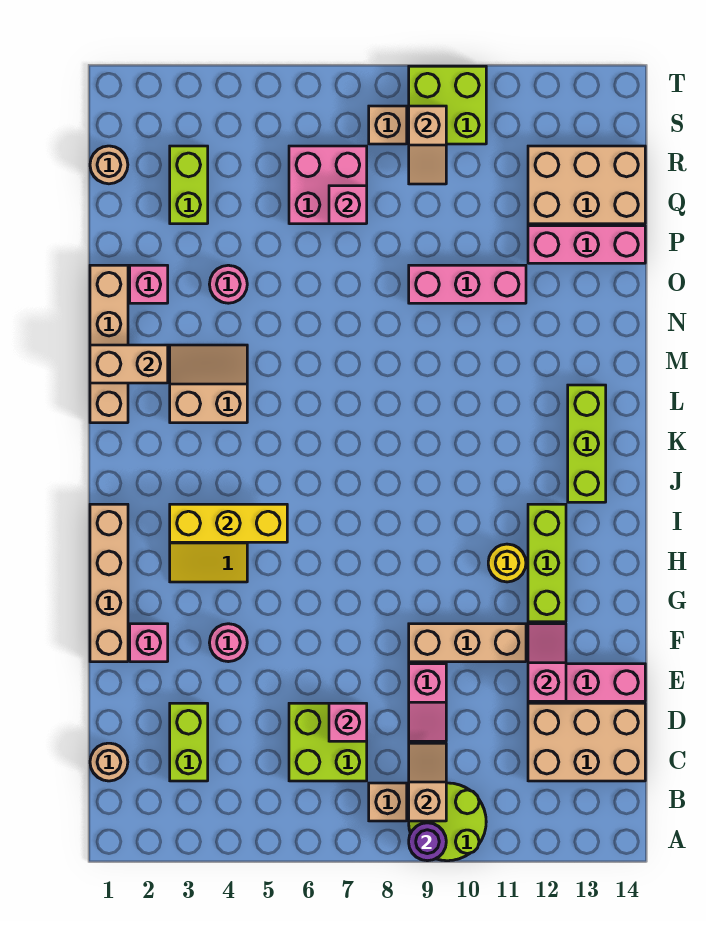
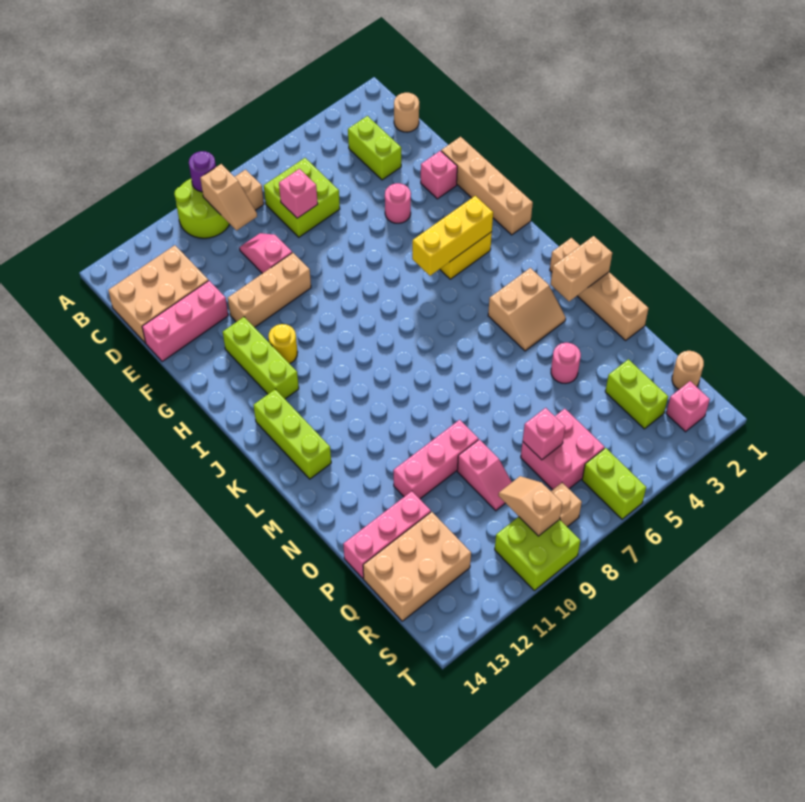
pink slope E12:F12 level 2 top E -> pink slope P9:Q9 level 1 top P
pink brick O2 level 1 -> pink brick S2 level 1
none -> lime brick S6:T6 level 1

